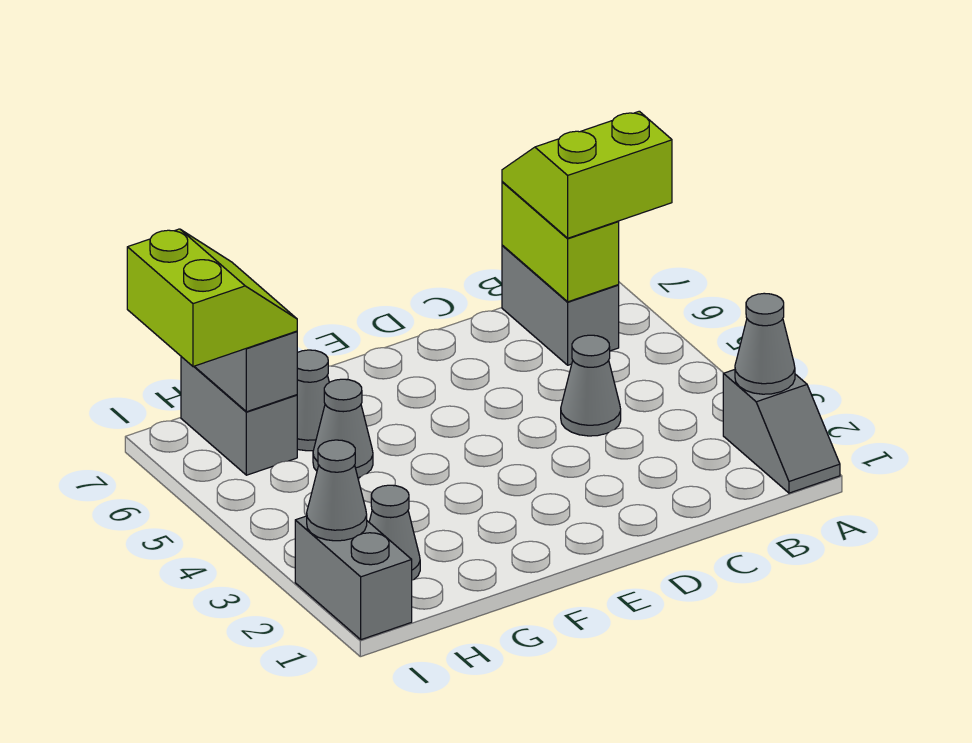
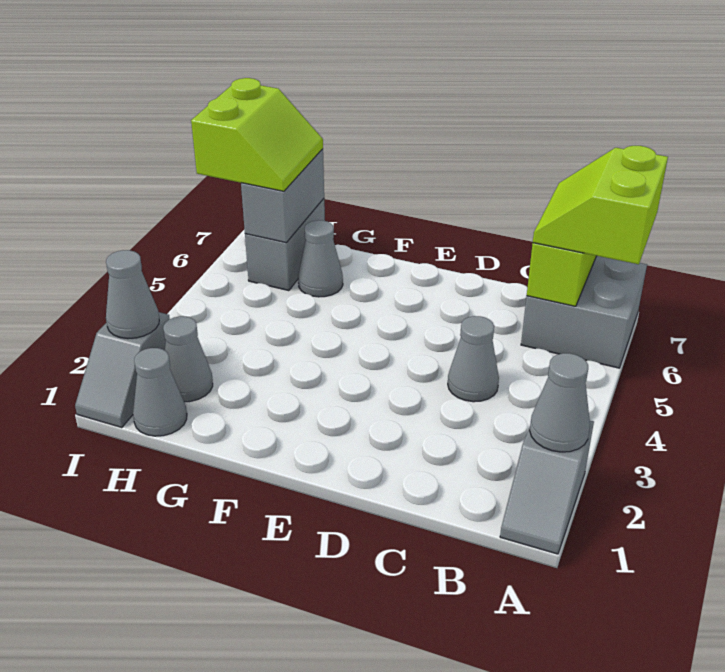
lime slope A6:B7 level 3 top 6 -> lime slope A6:B7 level 3 top A
grey brick B6:B7 level 1 -> grey brick A6:B7 level 1
grey cone G5 level 1 -> grey cone H1 level 1
grey brick I1:I2 level 1 -> grey slope I1:I2 level 1 top 2

